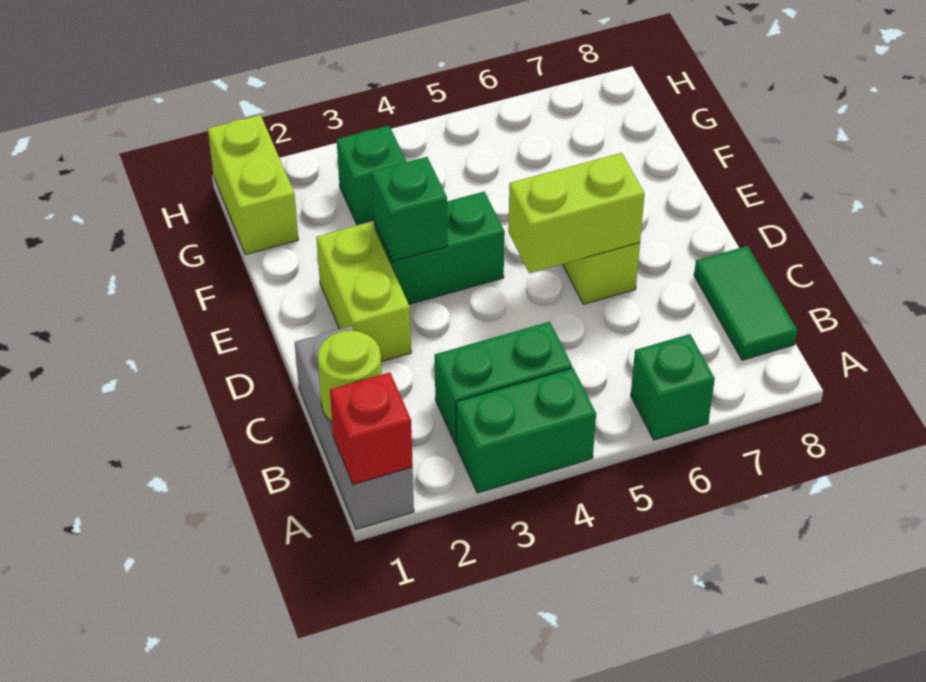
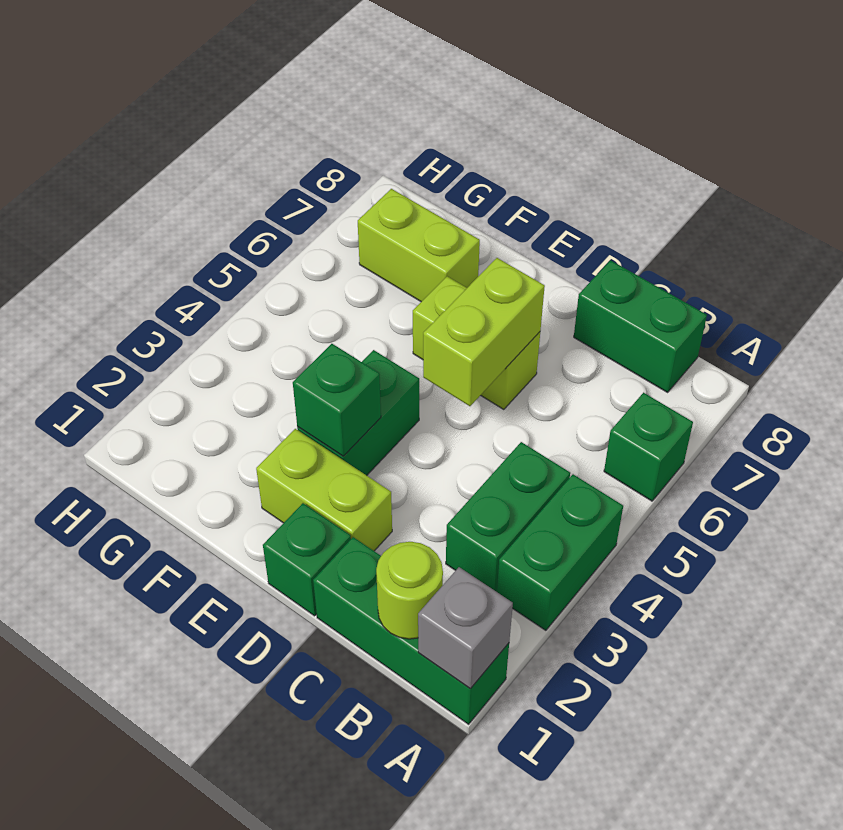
grey brick A1:C1 level 1 -> green brick A1:C1 level 1
red brick A1 level 2 -> grey brick A1 level 2
green tile B8:C8 level 1 -> green brick B8:C8 level 1
lime brick G1:H1 level 1 -> lime brick F7:G7 level 1
green brick G3 level 1 -> green brick D1 level 1

